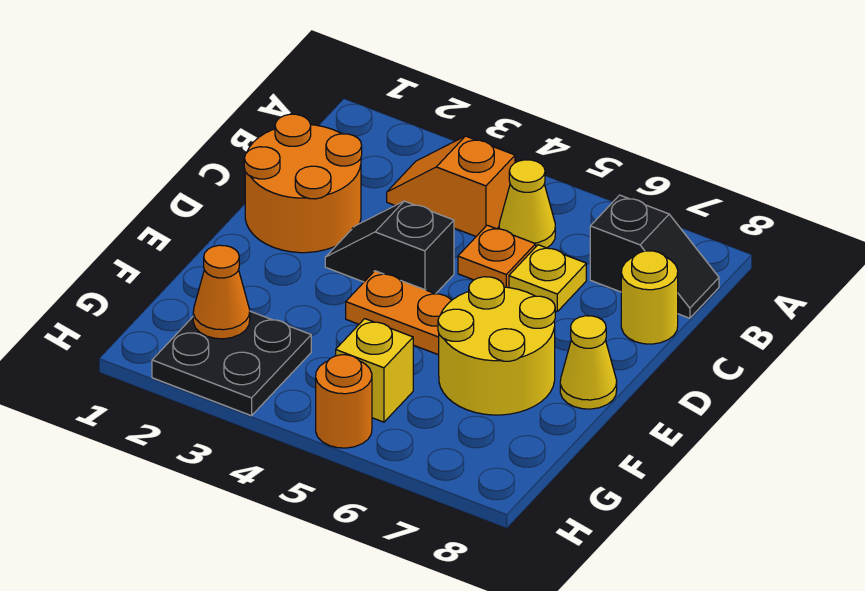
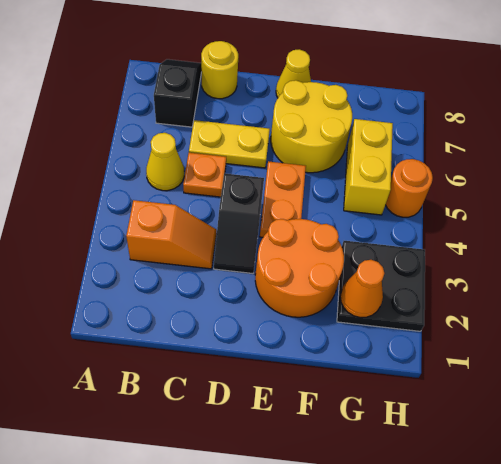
orange slope B3:B4 level 1 top 4 -> orange slope B3:C3 level 1 top B
orange round brick C1:D2 level 1 -> orange round brick E2:F3 level 1
yellow plate C6 level 1 -> yellow plate C6:D6 level 1
yellow brick G5 level 1 -> yellow brick G5:G6 level 1

